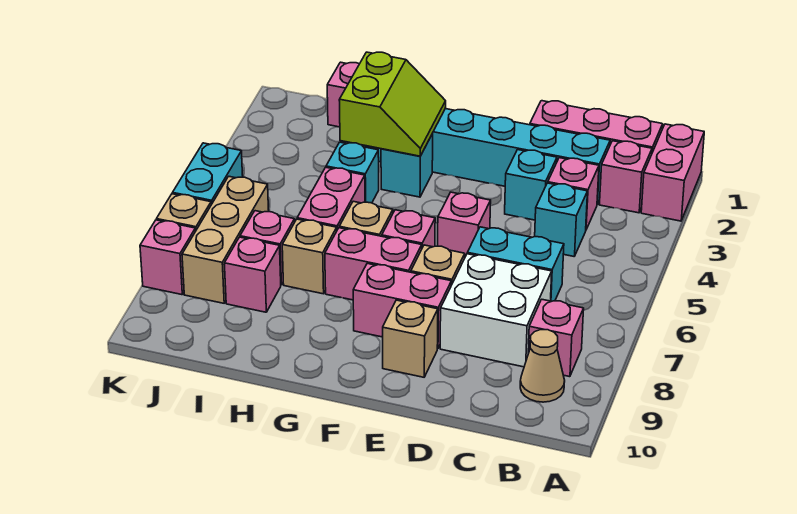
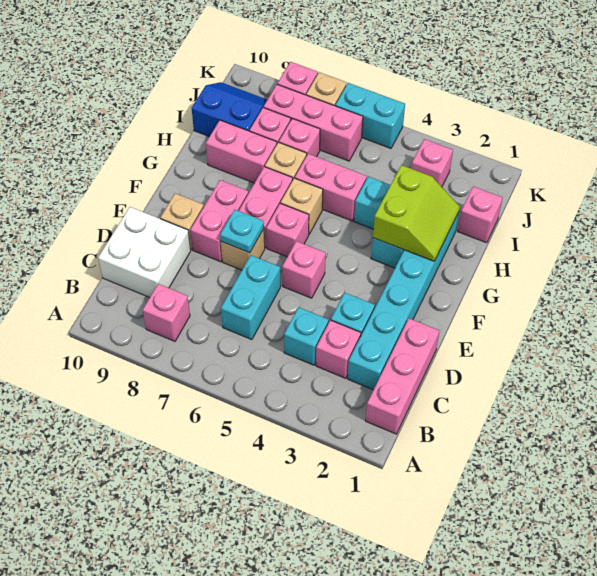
pink brick A1:A2 level 1 -> pink brick H8:H9 level 1
pink brick B2 level 1 -> pink brick J3 level 1
tan cone B9 level 1 -> none
white brick C7:D8 level 1 -> white brick C9:D10 level 1
none -> cyan plate E7 level 2
lime slope G2:H3 level 2 top H -> lime slope G2:H3 level 2 top 3
none -> blue slope I9:J10 level 1 top I
tan brick J6:J8 level 1 -> pink brick J6:J8 level 1

